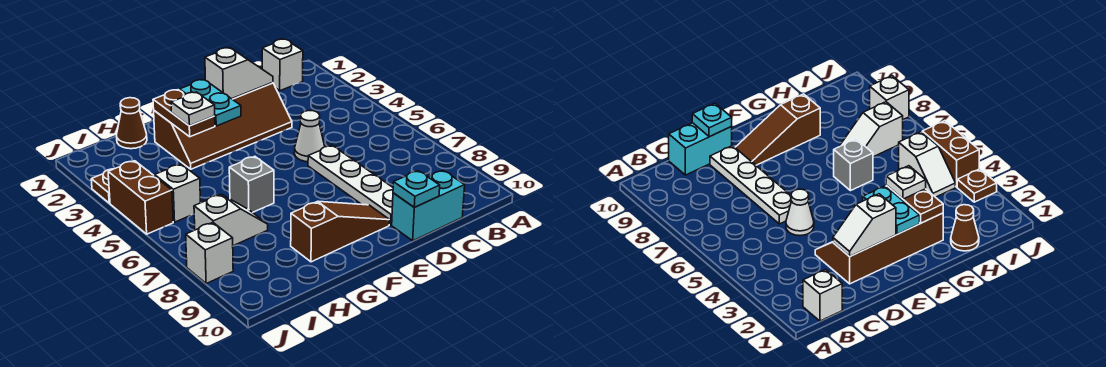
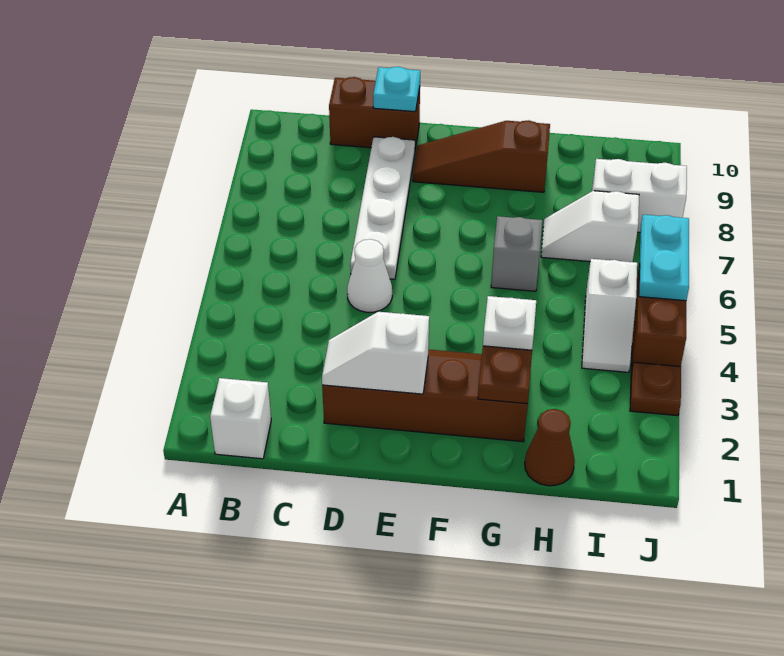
cyan brick C10:D10 level 1 -> brown brick C10:D10 level 1
cyan plate F2:F3 level 2 -> cyan plate J5:J6 level 2
white brick J8 level 1 -> white brick I8:J8 level 1

